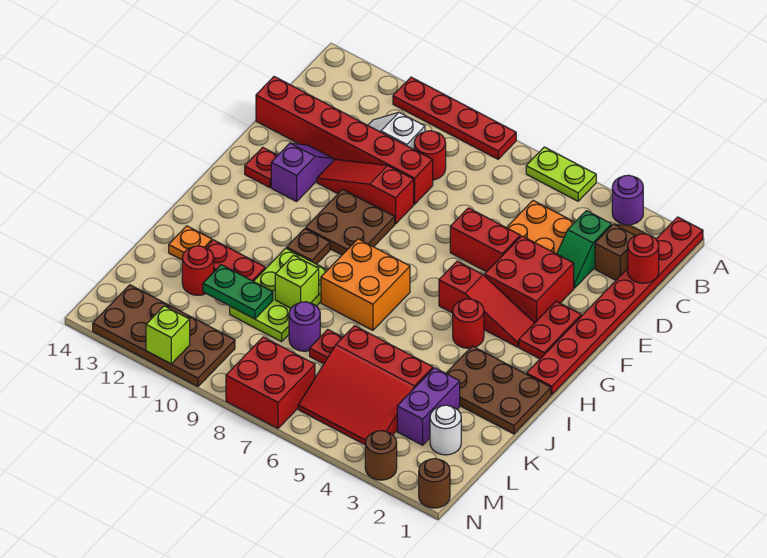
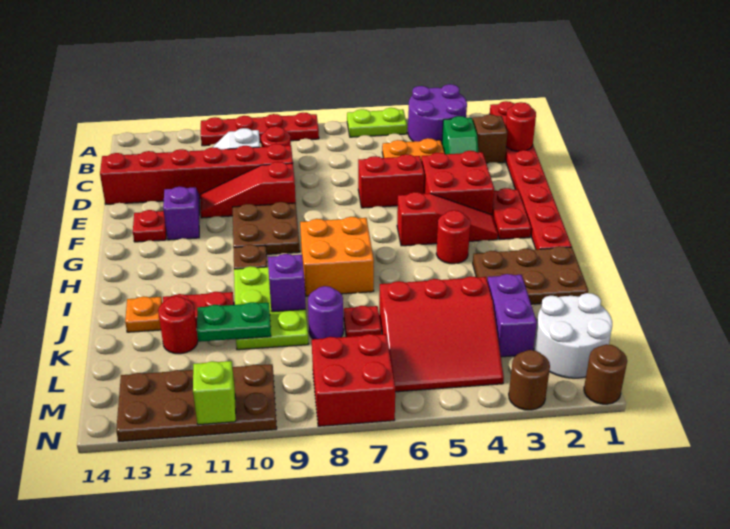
purple round brick A3 level 1 -> purple round brick A3:B4 level 1
lime brick J9 level 2 -> purple brick J9 level 2
white round brick L2 level 1 -> white round brick L1:M2 level 1

